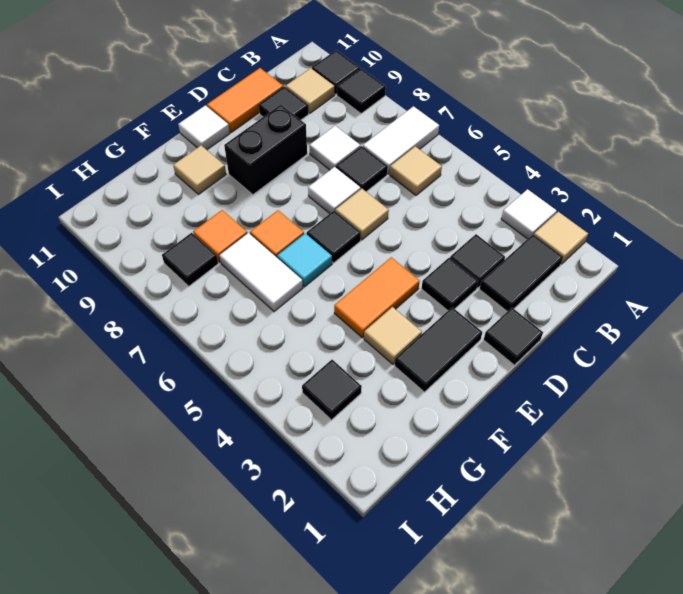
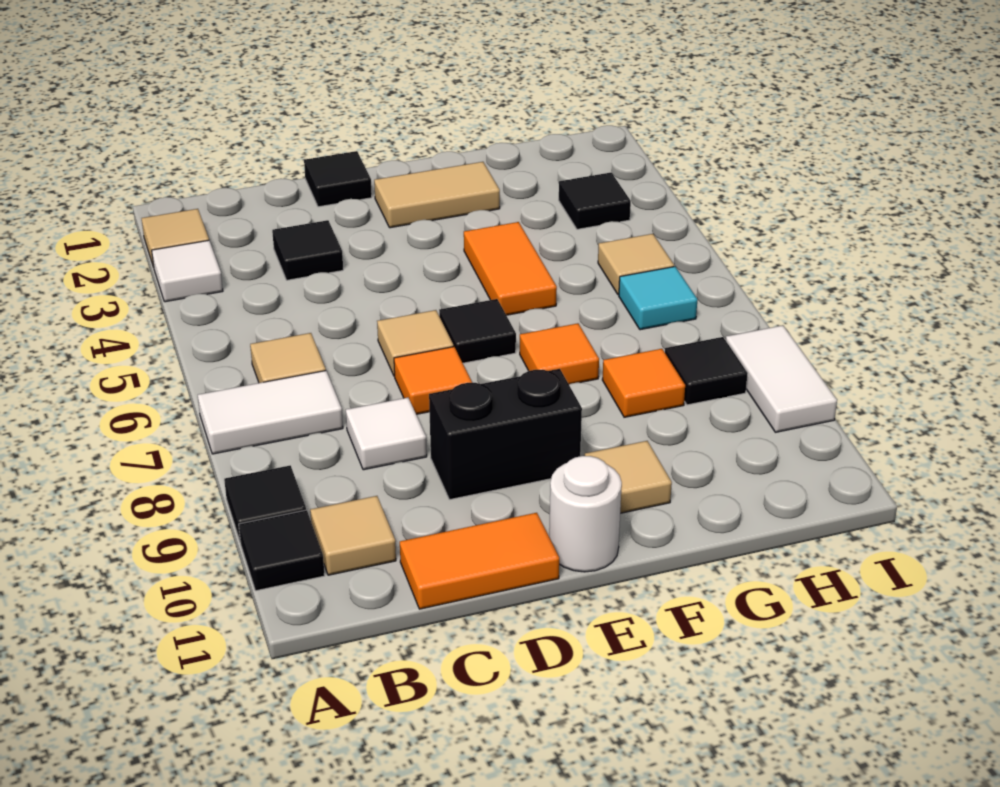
black tile B2:C2 level 1 -> none
black tile C7 level 1 -> none
black tile C10 level 1 -> none
black tile D3 level 1 -> none
white tile D7 level 1 -> orange tile D7 level 1
black tile E2:F2 level 1 -> tan tile E2:F2 level 1
orange tile E4:F4 level 1 -> orange tile F4:F5 level 1
white tile E11 level 1 -> white round brick E11 level 1
tan tile F3 level 1 -> tan tile H5 level 1
cyan tile F6 level 1 -> cyan tile H6 level 1
white tile G6:G7 level 1 -> white tile I8:I9 level 1

